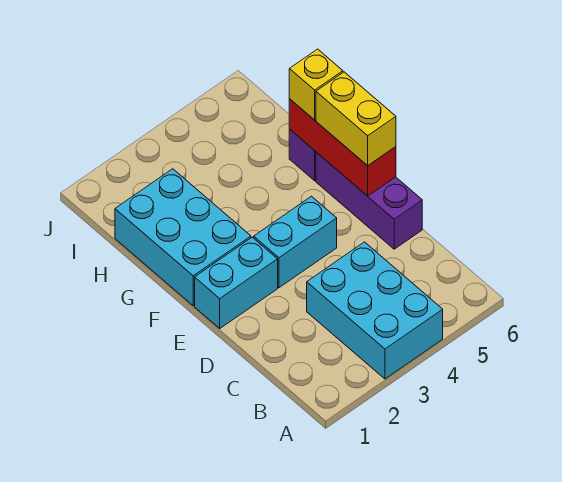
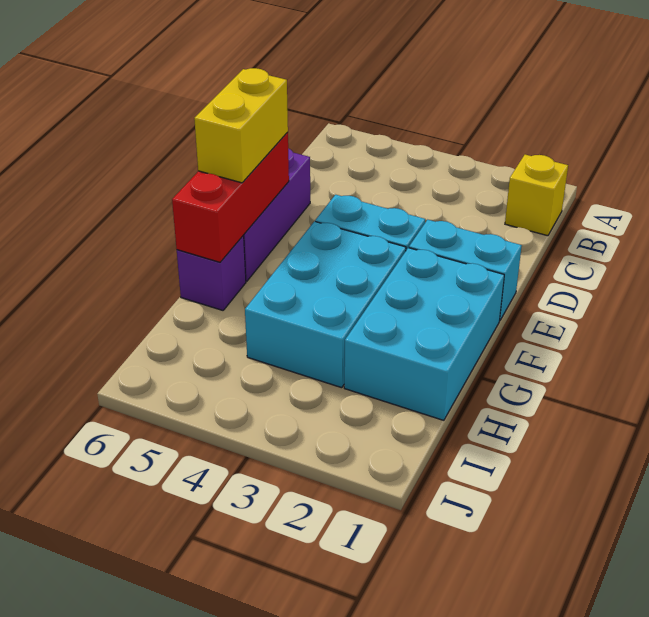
cyan brick A3:C4 level 1 -> cyan brick F3:H4 level 1
yellow brick G6 level 3 -> yellow brick B1 level 1

